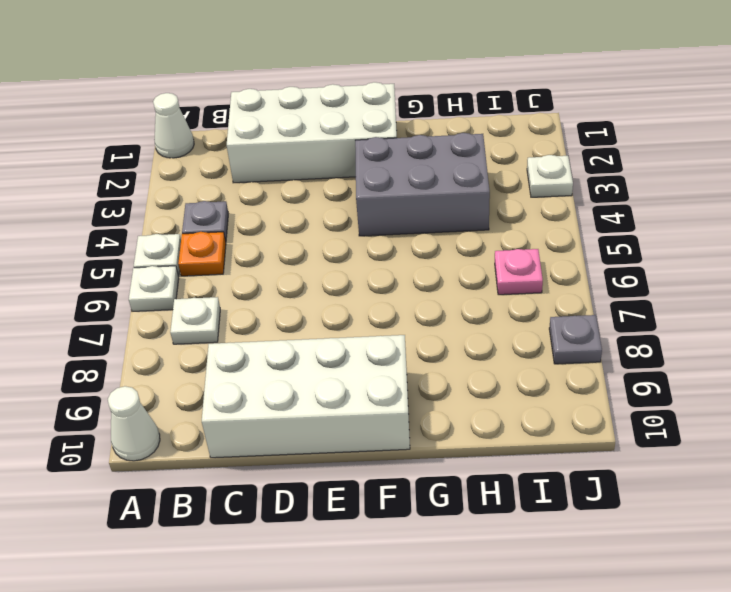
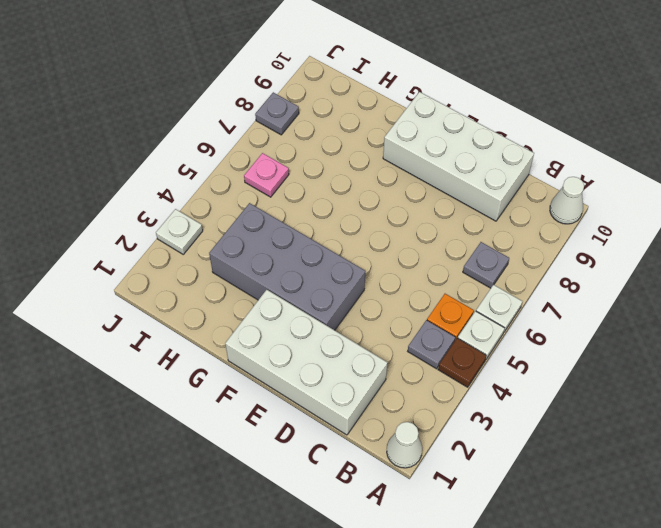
none -> brown plate A4 level 1
white plate B7 level 1 -> grey plate B7 level 1
grey brick F3:H4 level 1 -> grey brick E3:H4 level 1

